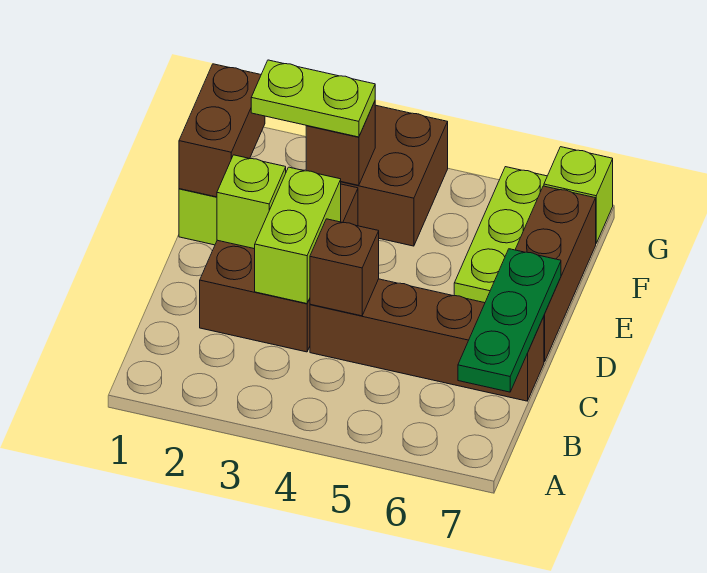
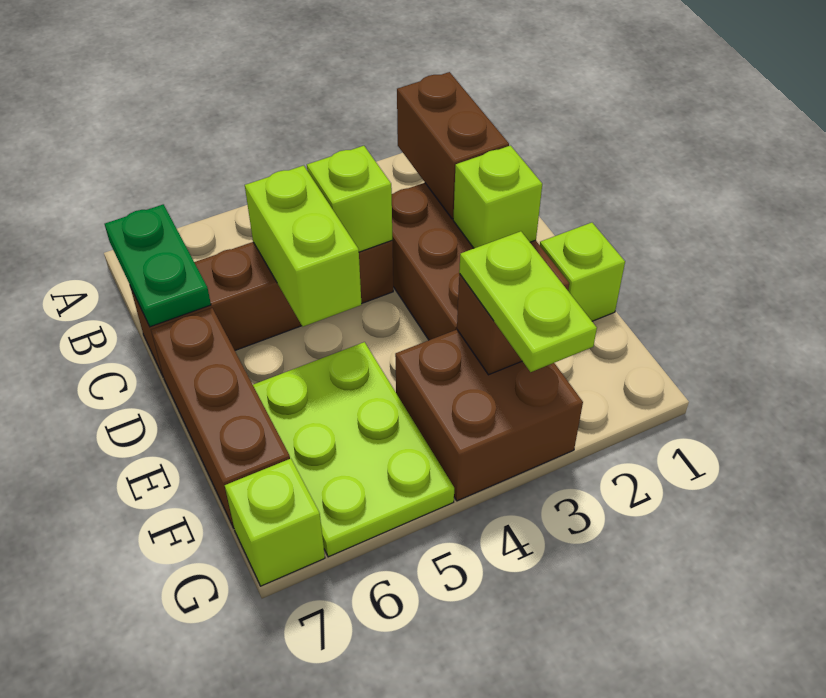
green plate B7:D7 level 2 -> green plate B7:C7 level 2
lime brick C3:D3 level 2 -> lime brick C5:D5 level 2
brown brick C4 level 2 -> lime brick C4 level 2
brown brick E1:F1 level 2 -> brown brick B2:C2 level 2
lime plate E6:G6 level 1 -> lime plate E5:G6 level 1
lime plate F2:F3 level 3 -> lime plate F3:G3 level 3

